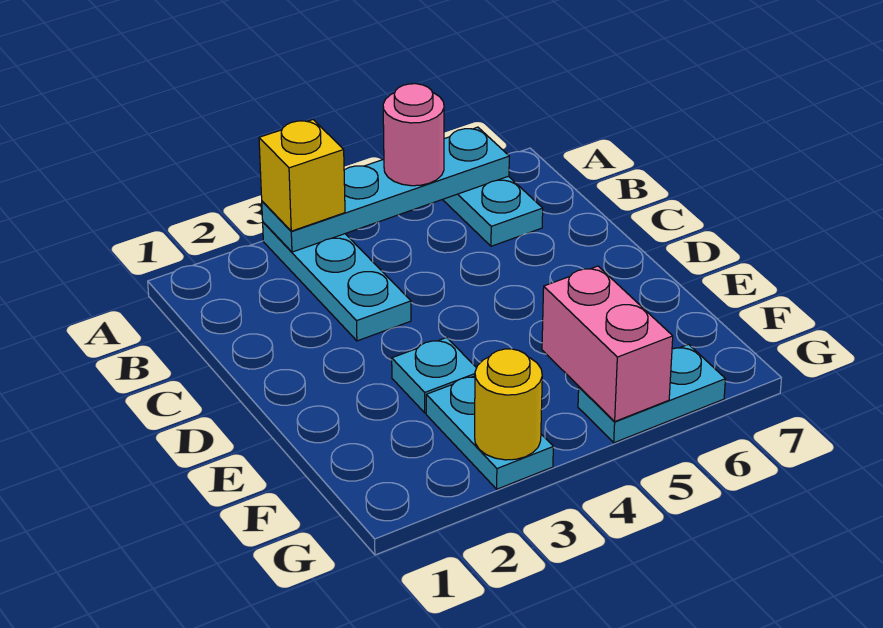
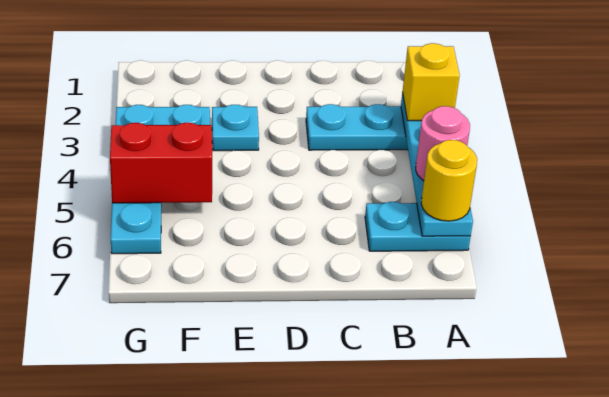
pink brick F5:G5 level 2 -> red brick F5:G5 level 2
yellow round brick G3 level 2 -> yellow round brick A6 level 3

